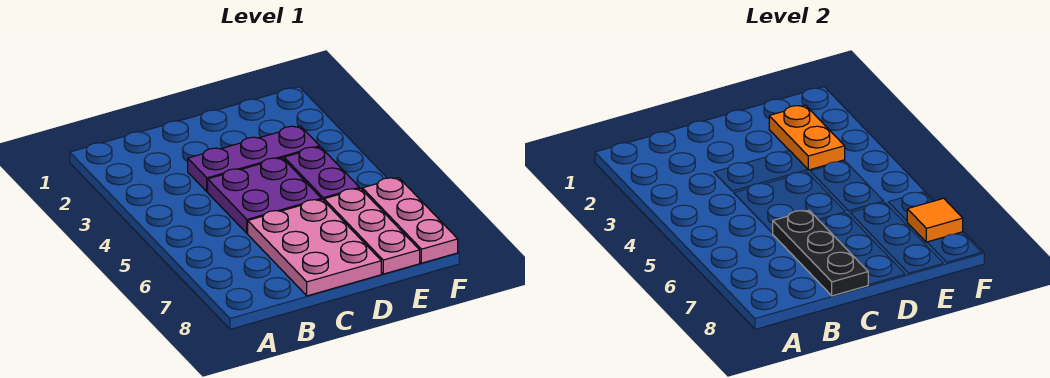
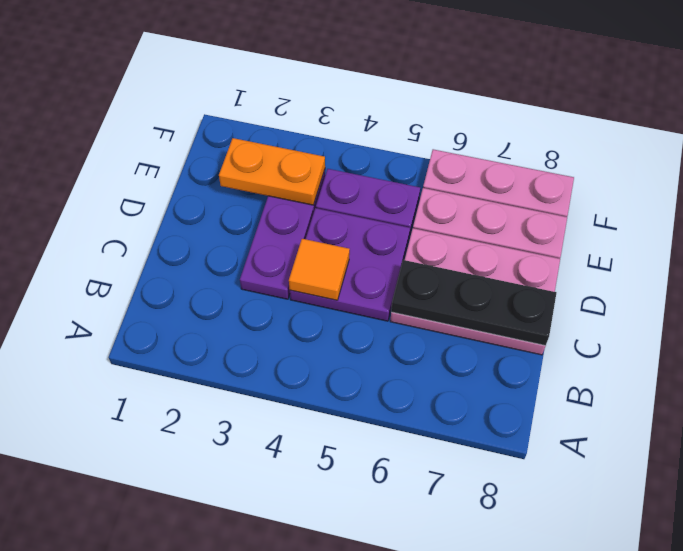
orange tile F7 level 2 -> orange tile C4 level 2

